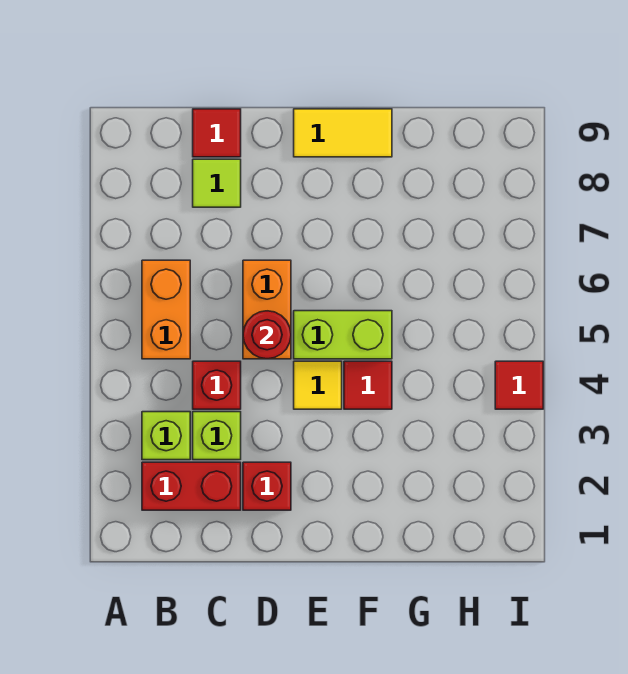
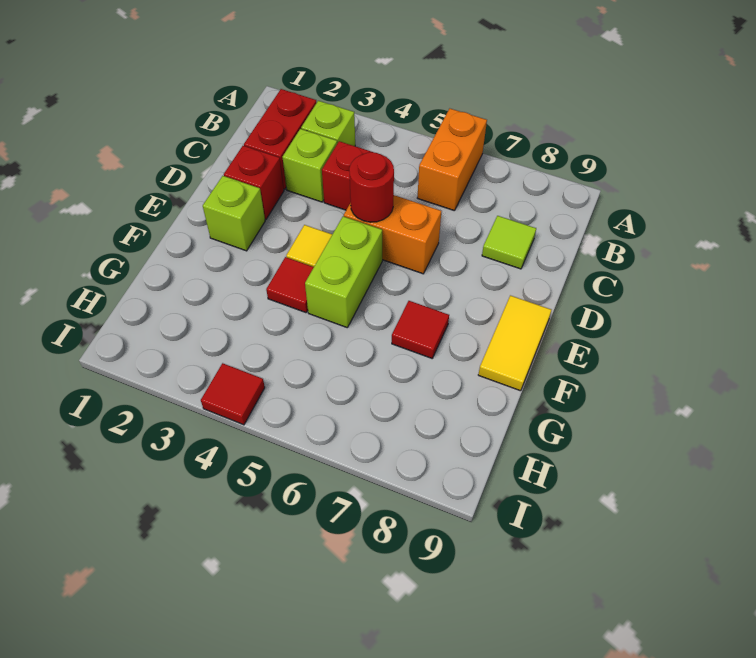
orange brick B5:B6 level 1 -> orange brick A6:B6 level 1
red tile C9 level 1 -> red tile F7 level 1
none -> lime brick E2 level 1

